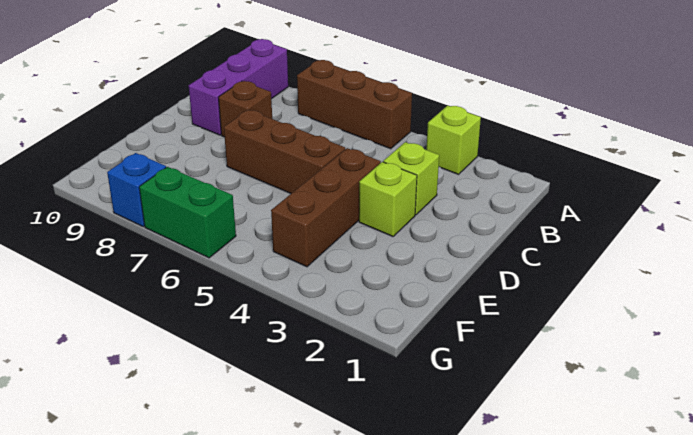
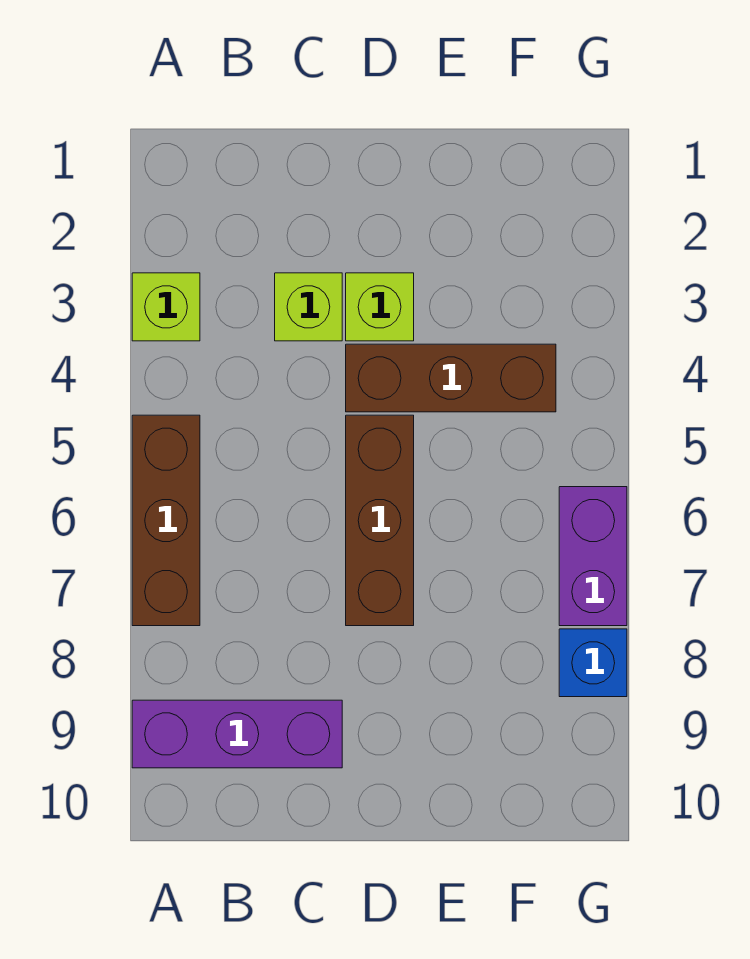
brown brick C8 level 1 -> none
green brick G6:G7 level 1 -> purple brick G6:G7 level 1

